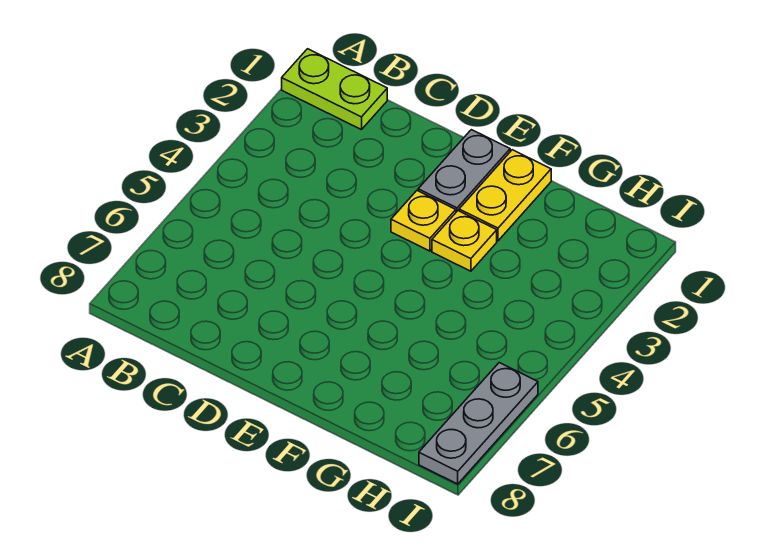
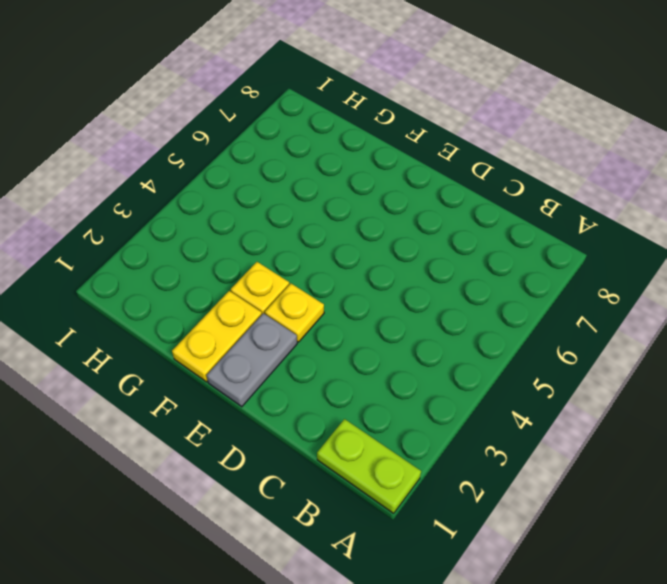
grey plate I6:I8 level 1 -> none

